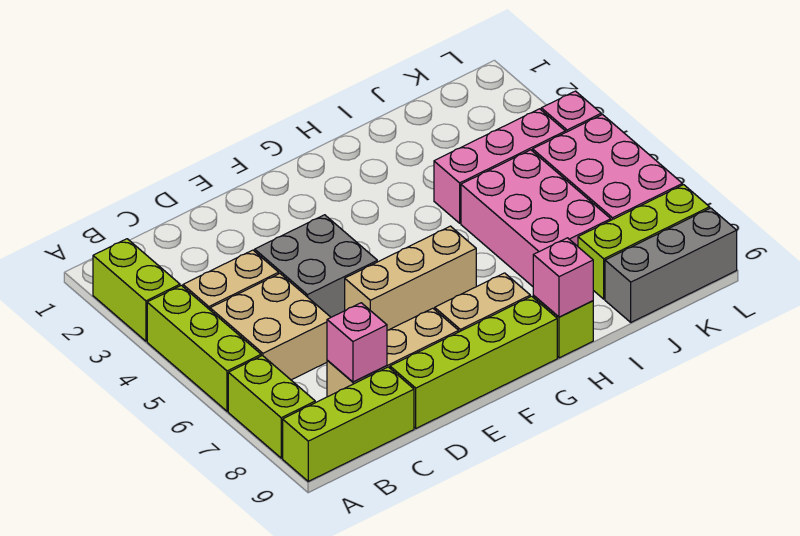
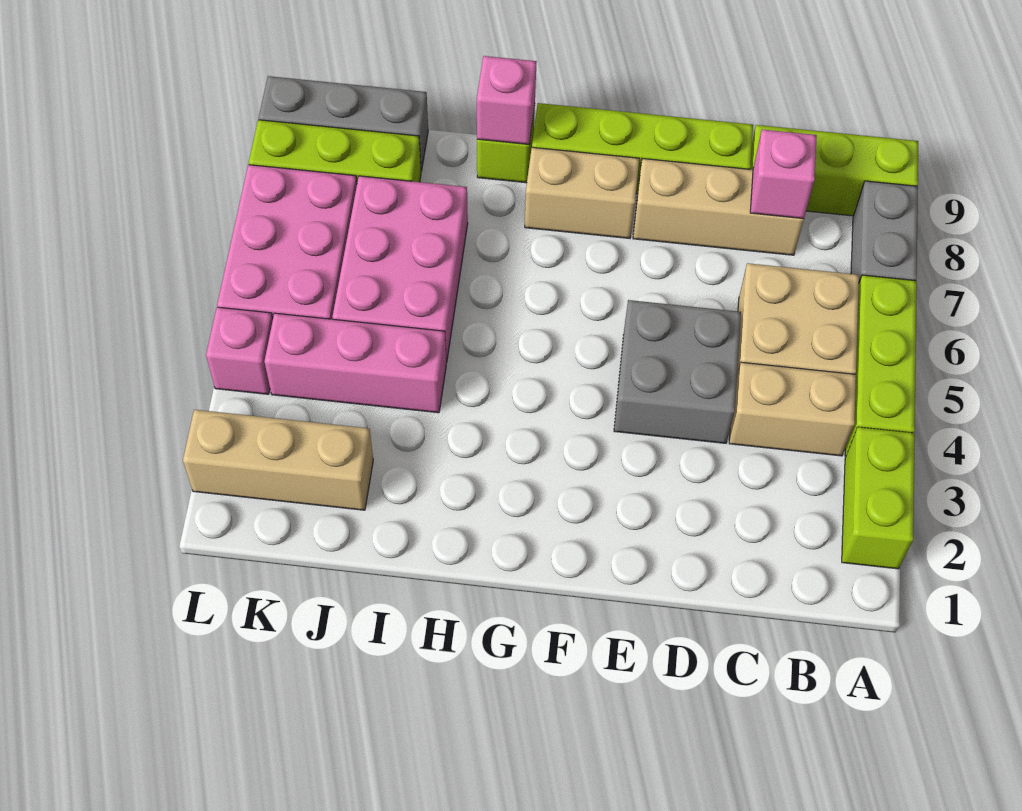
lime brick A7:A8 level 1 -> grey brick A7:A8 level 1
tan brick E6:G6 level 1 -> tan brick J2:L2 level 1

